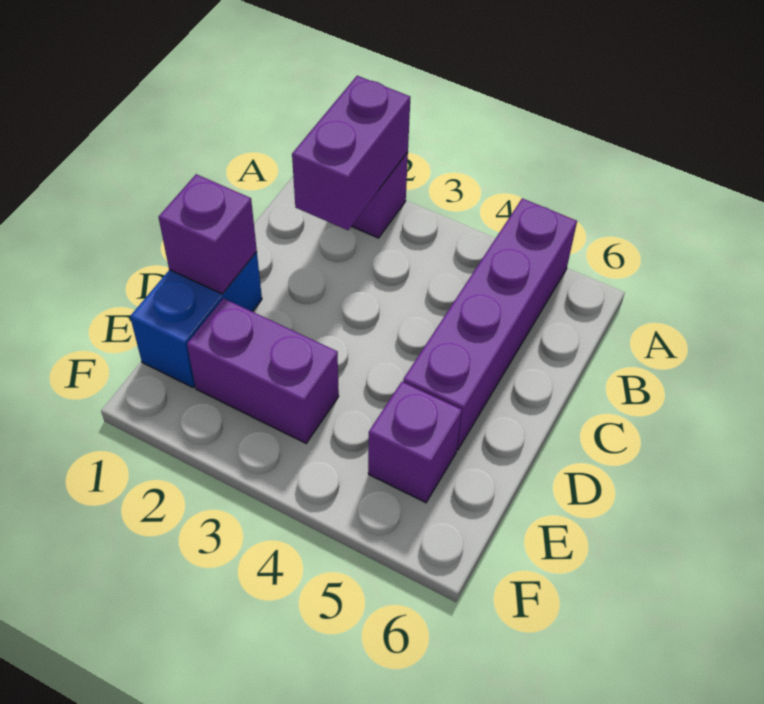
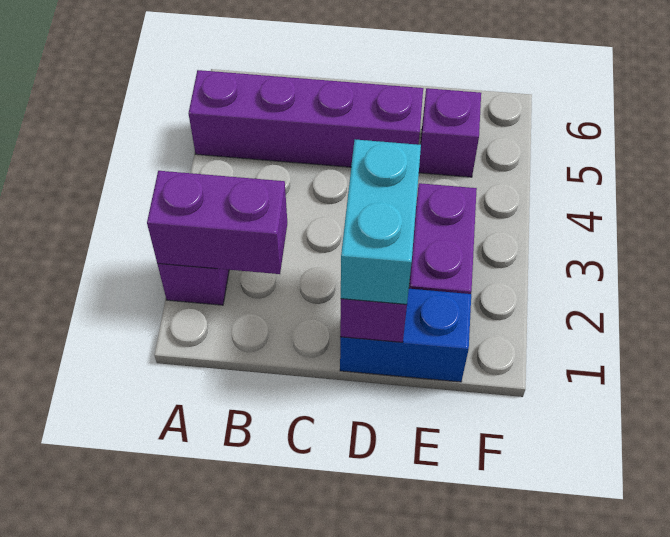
none -> cyan brick D1:D2 level 3

